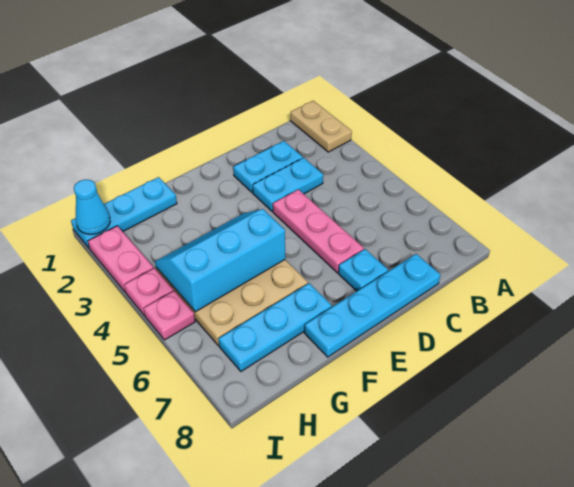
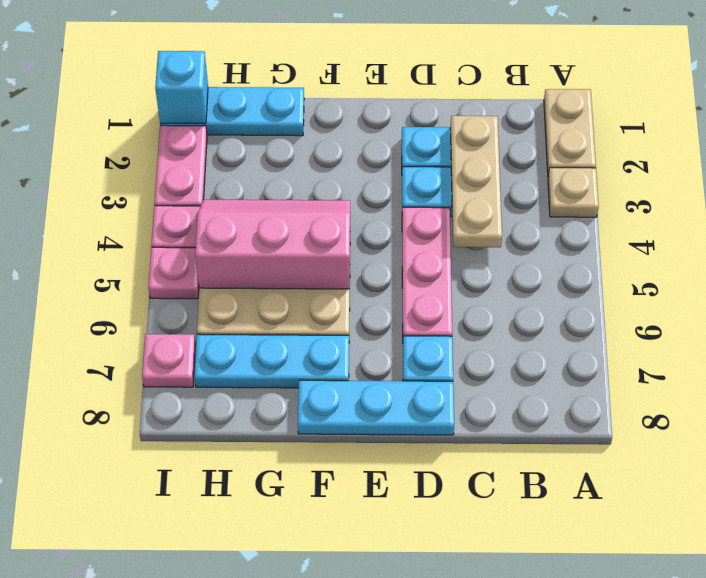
none -> tan plate A3 level 1
none -> tan plate C2:C4 level 2
cyan plate C8:F8 level 1 -> cyan plate D8:F8 level 1
cyan slope F4:H5 level 2 top 5 -> pink slope F4:H5 level 2 top 5
cyan cone I1 level 2 -> cyan brick I1 level 2
none -> pink plate I7 level 1

